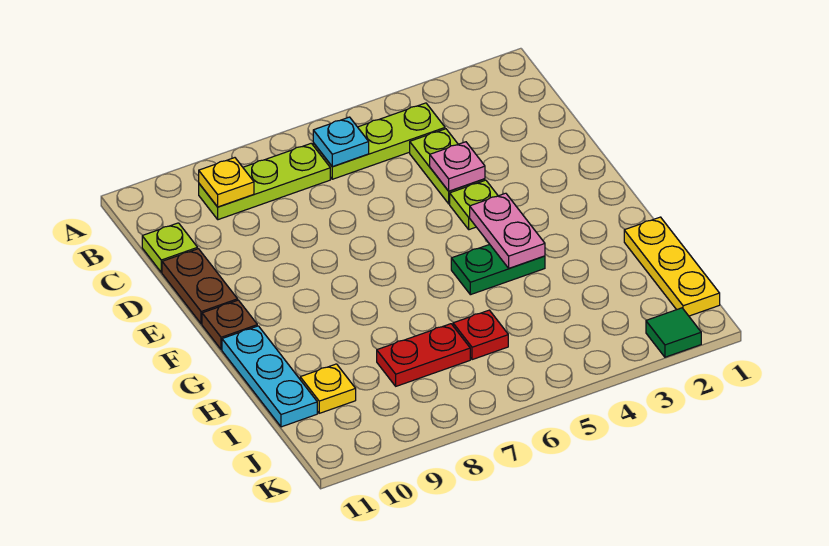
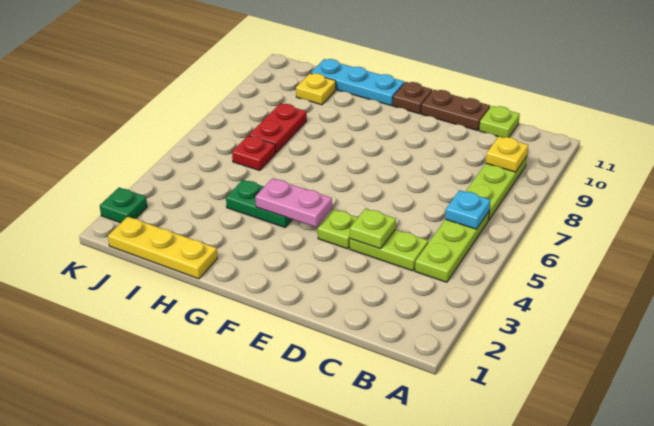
pink plate D4 level 2 -> lime plate D4 level 2
green plate G4:G5 level 1 -> green plate G4:H4 level 1
green tile K2 level 1 -> green plate K2 level 1

